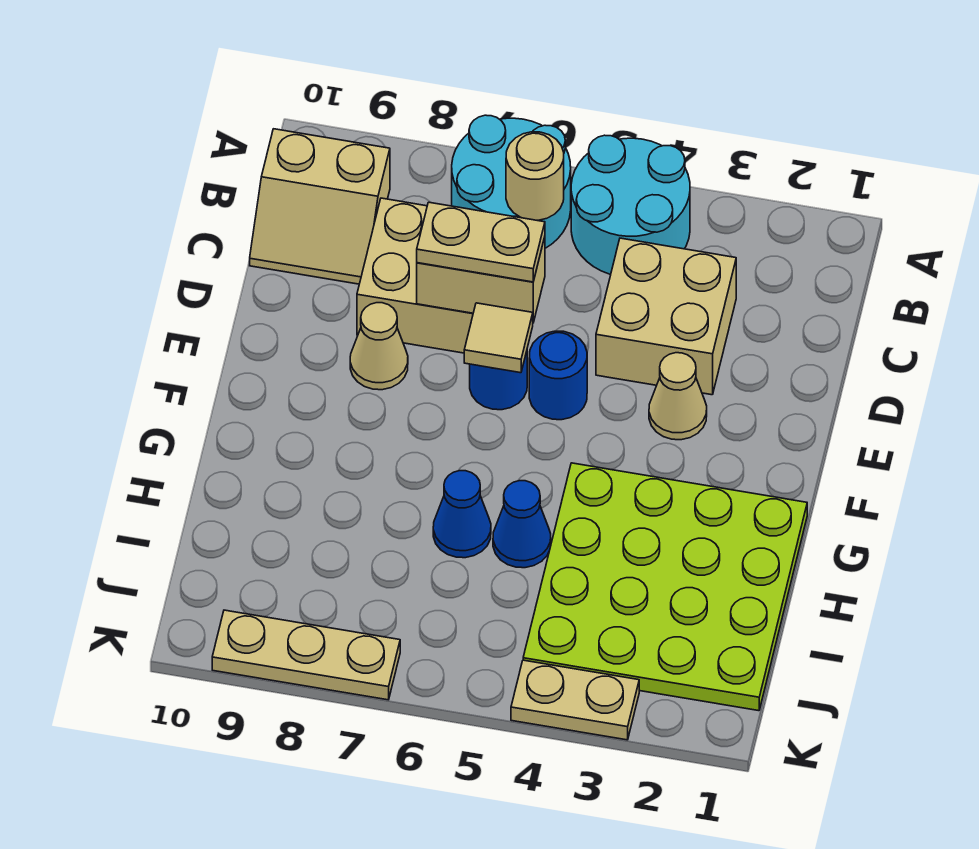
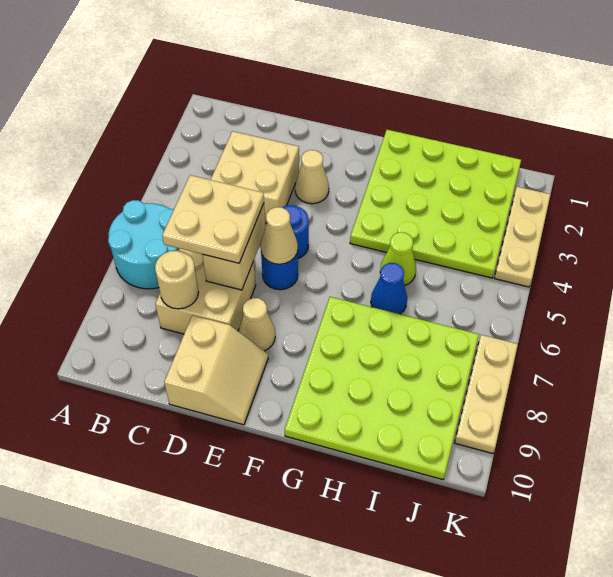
cyan round brick A4:B5 level 1 -> none
tan round brick B6 level 2 -> tan round brick C8 level 2
tan slope B9:C10 level 1 top B -> tan slope D9:E10 level 1 top D
tan plate D6:D7 level 3 -> tan plate C6:D7 level 3
tan tile E6 level 2 -> tan cone E6 level 2
none -> lime plate G7:J10 level 1
blue cone H5 level 1 -> lime cone H5 level 1
tan plate K3:K4 level 1 -> tan plate K2:K4 level 1

